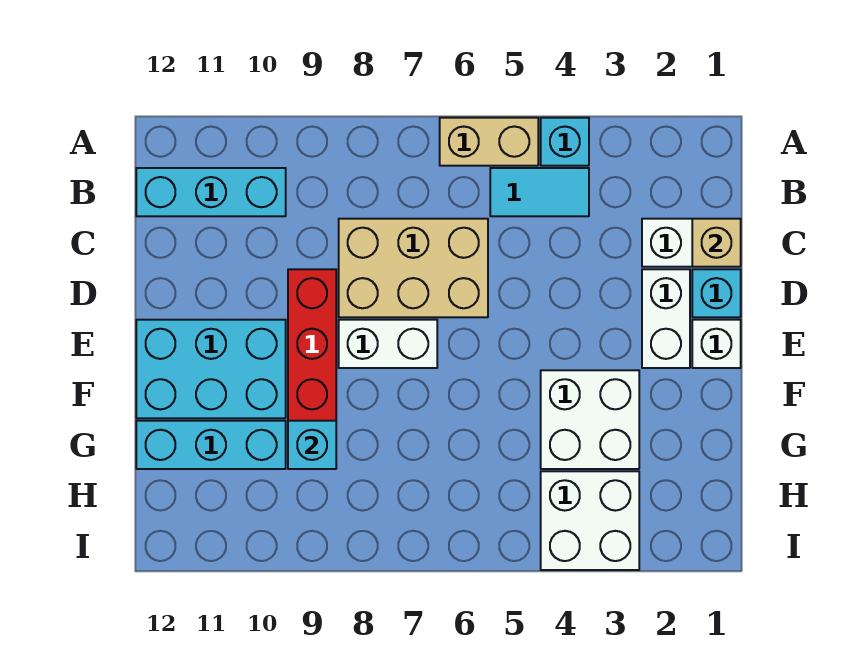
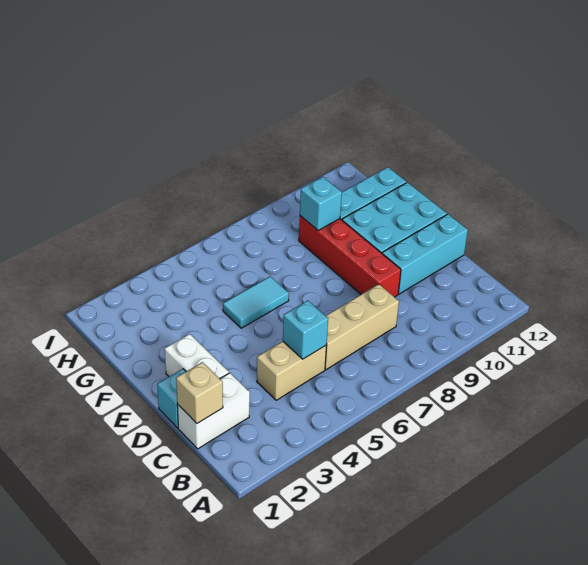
cyan brick A4 level 1 -> cyan brick C5 level 2
tan brick A5:A6 level 1 -> tan brick C4:C5 level 1
cyan tile B4:B5 level 1 -> cyan tile F5:F6 level 1
cyan brick B10:B12 level 1 -> cyan brick D10:D12 level 1
tan brick C6:D8 level 1 -> tan brick C6:C8 level 1
white brick E1 level 1 -> none
white brick E7:E8 level 1 -> none
white brick F3:G4 level 1 -> none
white brick H3:I4 level 1 -> none

